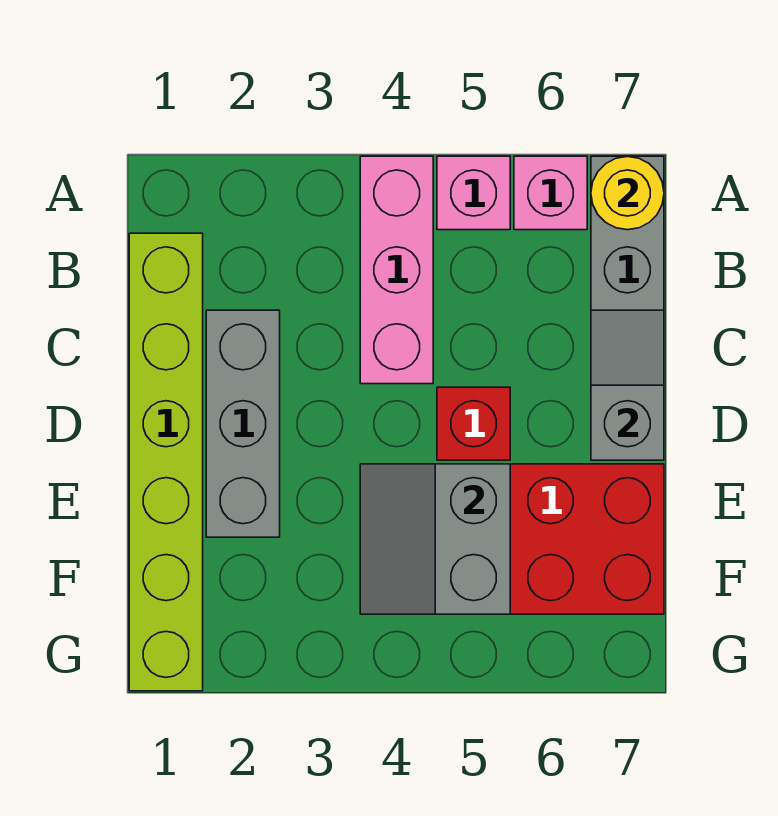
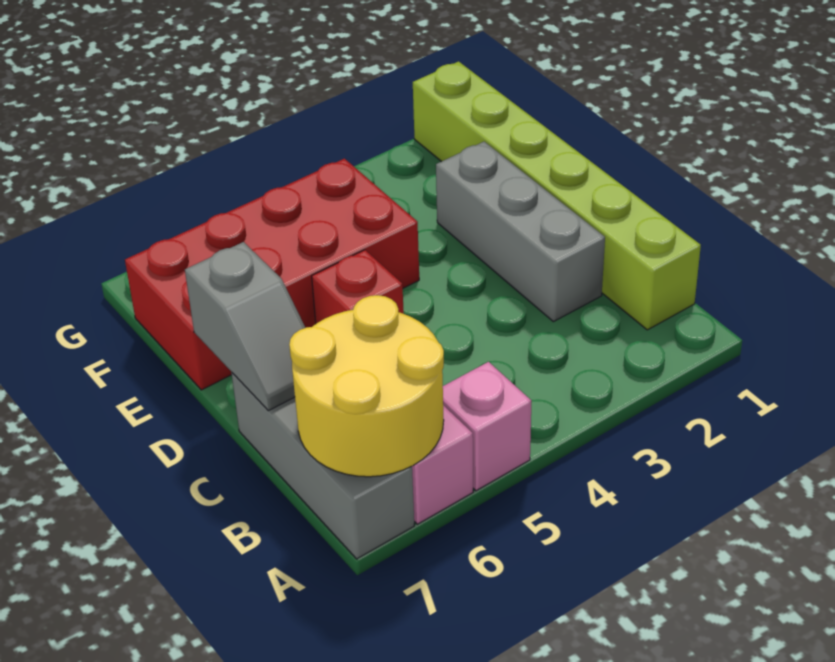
pink brick A4:C4 level 1 -> none
yellow round brick A7 level 2 -> yellow round brick A6:B7 level 2
grey slope E4:F5 level 2 top 5 -> none

